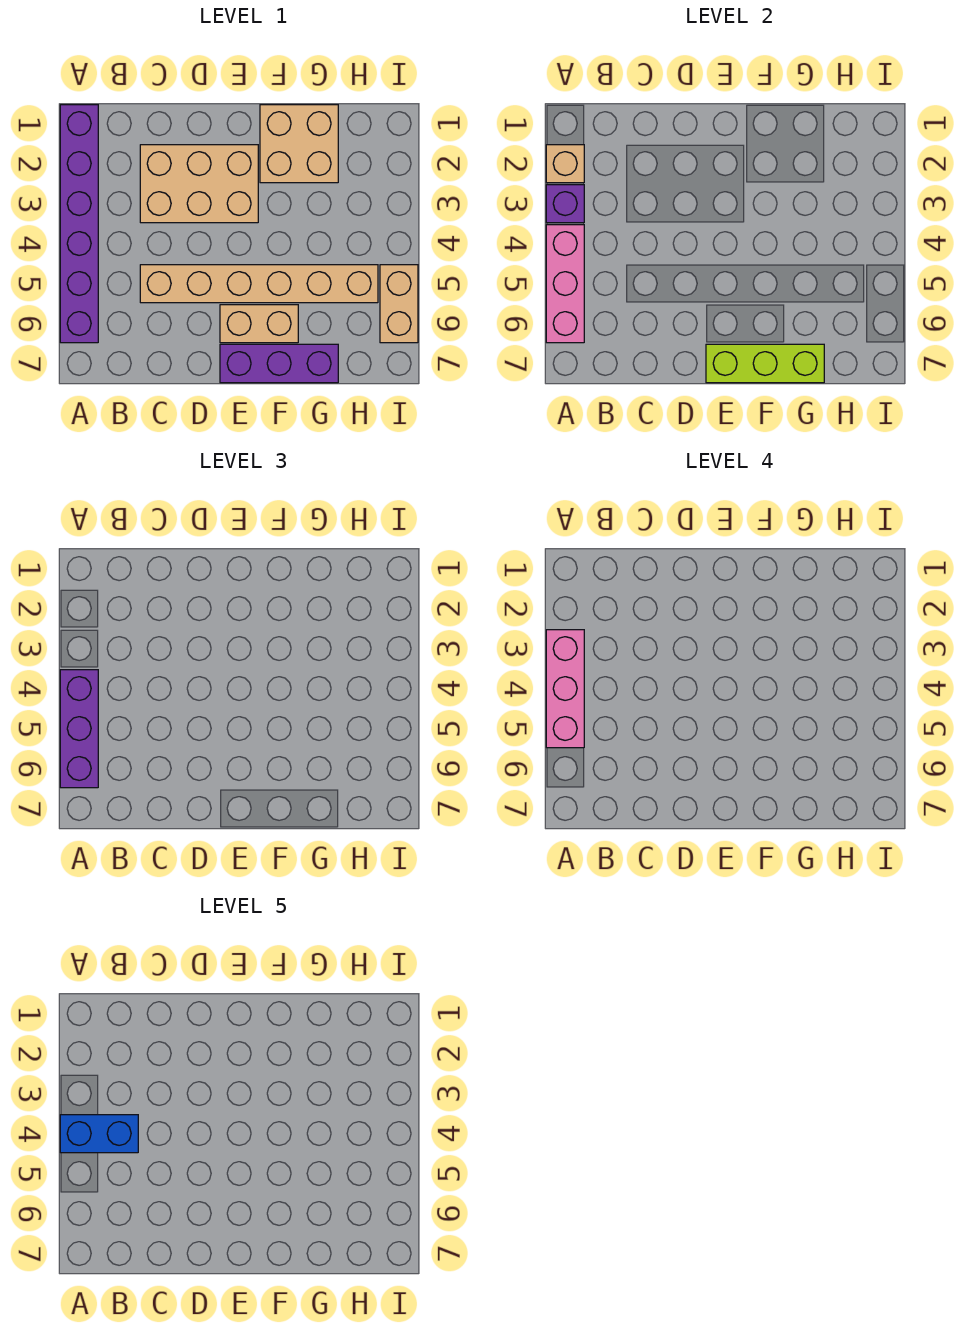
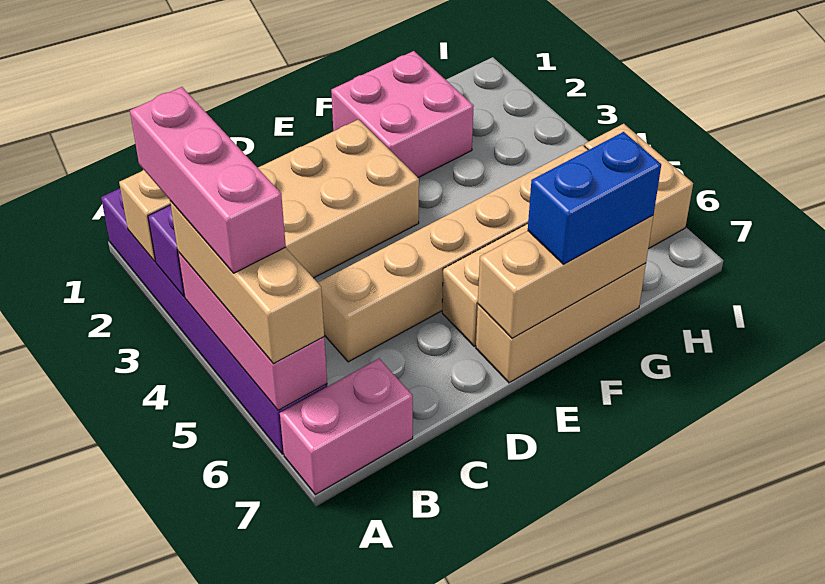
purple brick A4:A6 level 3 -> tan brick A4:A6 level 3
blue brick A4:B4 level 5 -> blue brick F7:G7 level 3
none -> pink brick A7:B7 level 1
purple brick E7:G7 level 1 -> tan brick E7:G7 level 1
lime brick E7:G7 level 2 -> tan brick E7:G7 level 2
tan brick F1:G2 level 1 -> pink brick F1:G2 level 1

